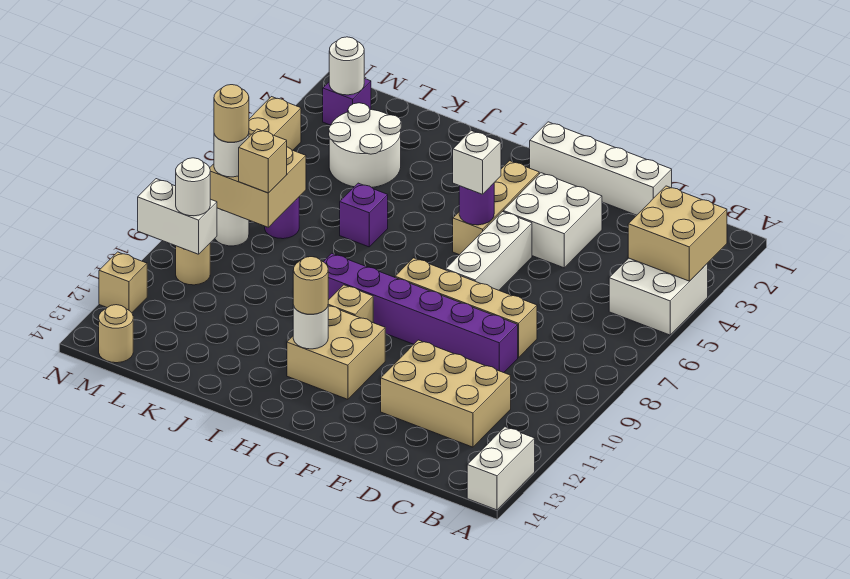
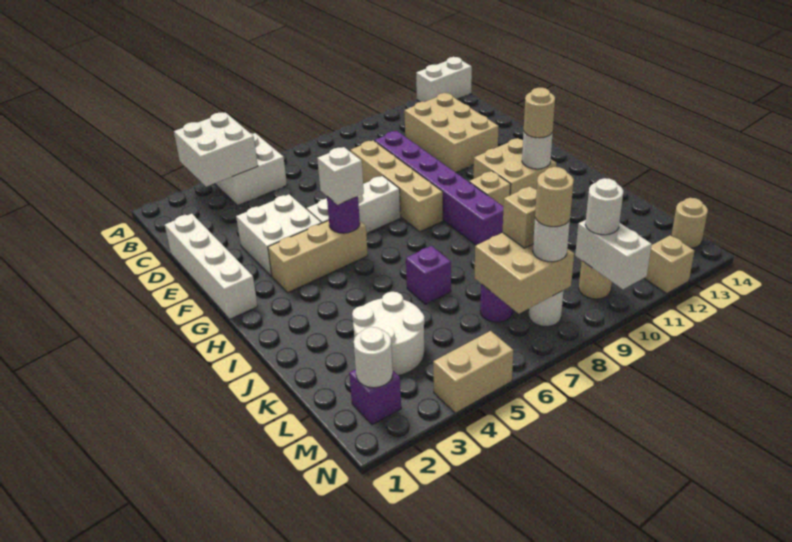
tan brick A3:B4 level 2 -> white brick A3:B4 level 2

